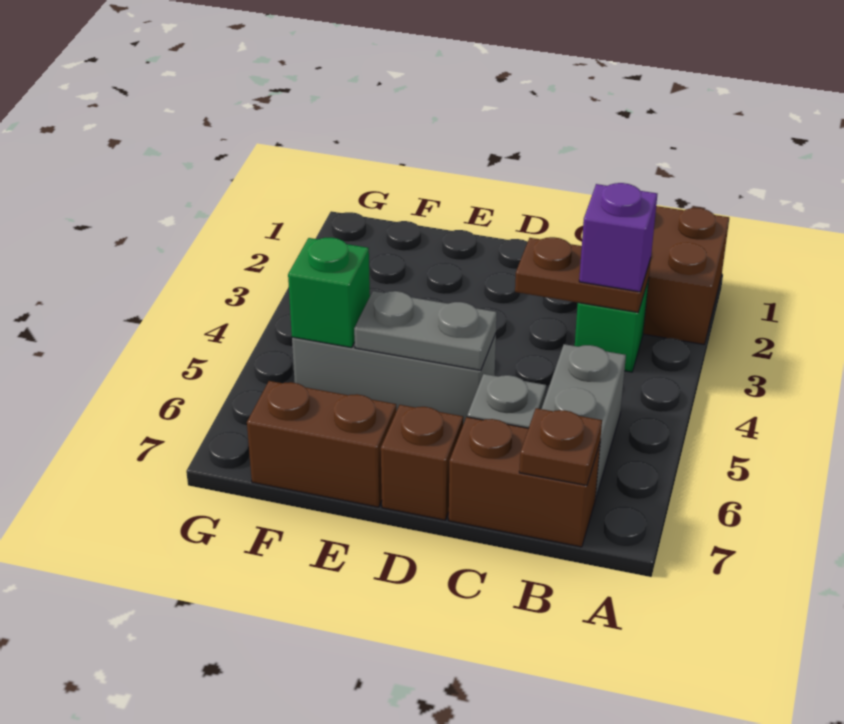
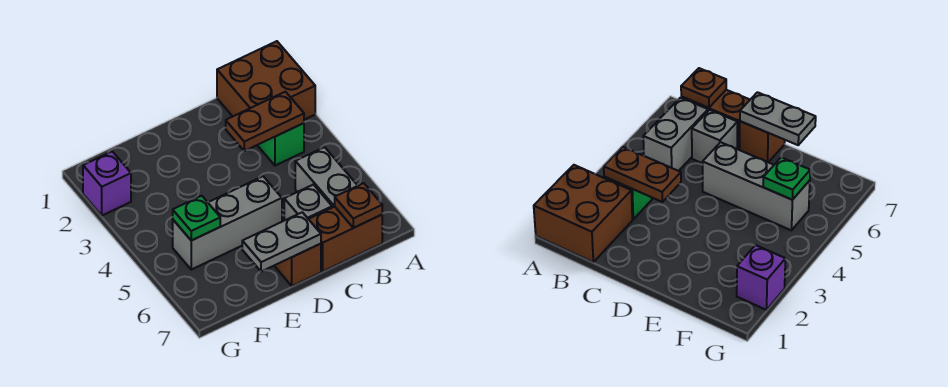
purple brick B3 level 3 -> purple brick G2 level 1
grey plate D5:E5 level 2 -> grey plate D7:E7 level 2
brown brick E7:F7 level 1 -> none
green brick F5 level 2 -> green plate F5 level 2

